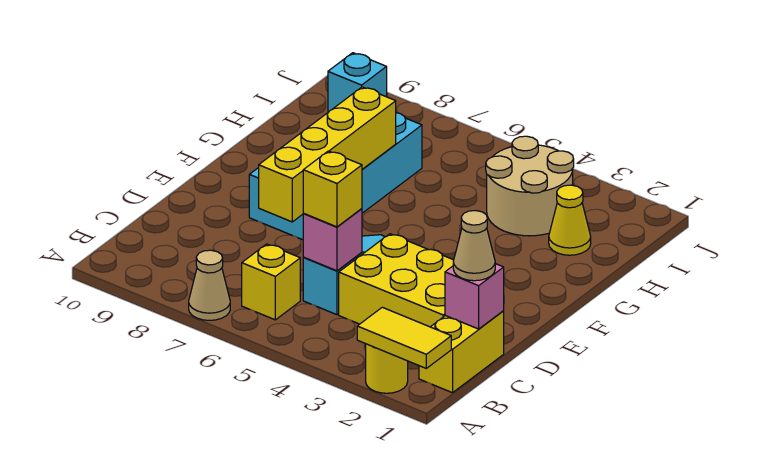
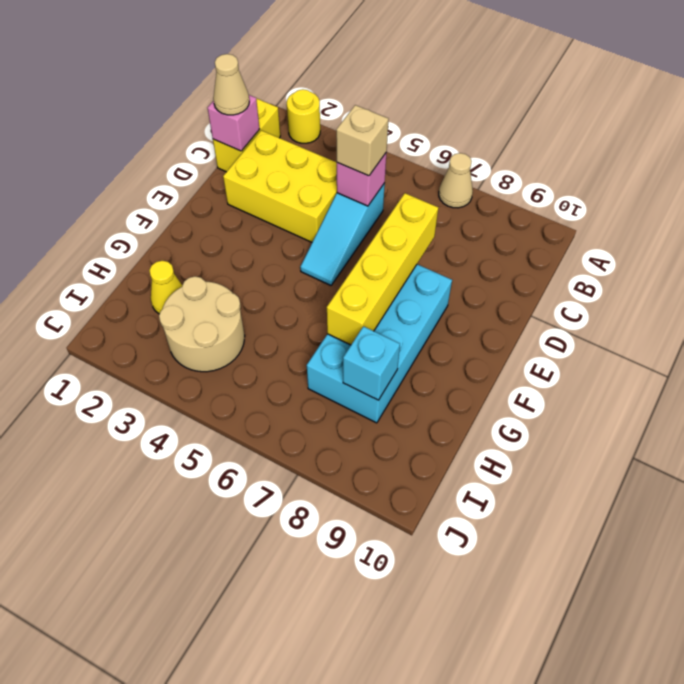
yellow tile A1:A2 level 2 -> none
yellow brick B6 level 1 -> none
yellow brick C5 level 3 -> tan brick C5 level 3

